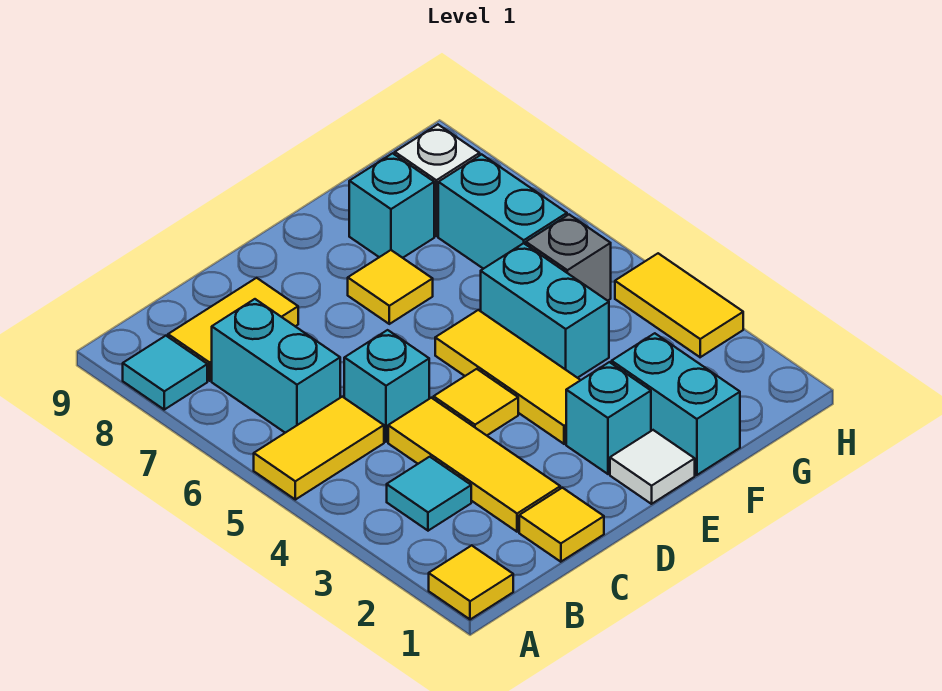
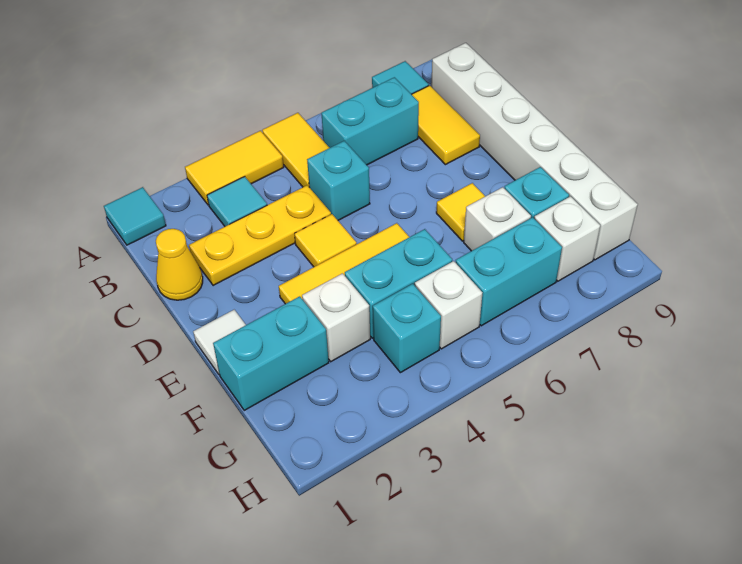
yellow tile A1 level 1 -> cyan tile A1 level 1
none -> white brick B9:G9 level 1
yellow tile C1 level 1 -> yellow cone C1 level 1
yellow tile C2:C4 level 1 -> yellow plate C2:C4 level 1
cyan brick E2 level 1 -> cyan brick G4 level 1
none -> white brick F3 level 1
none -> white brick F7 level 1
grey brick G5 level 1 -> white brick G5 level 1
yellow tile H3:H4 level 1 -> yellow tile A3:A4 level 1

